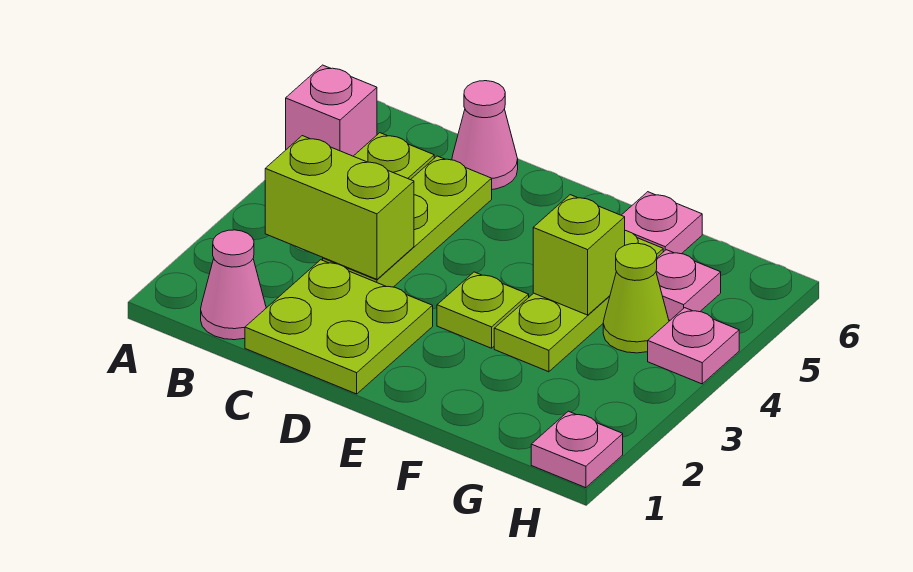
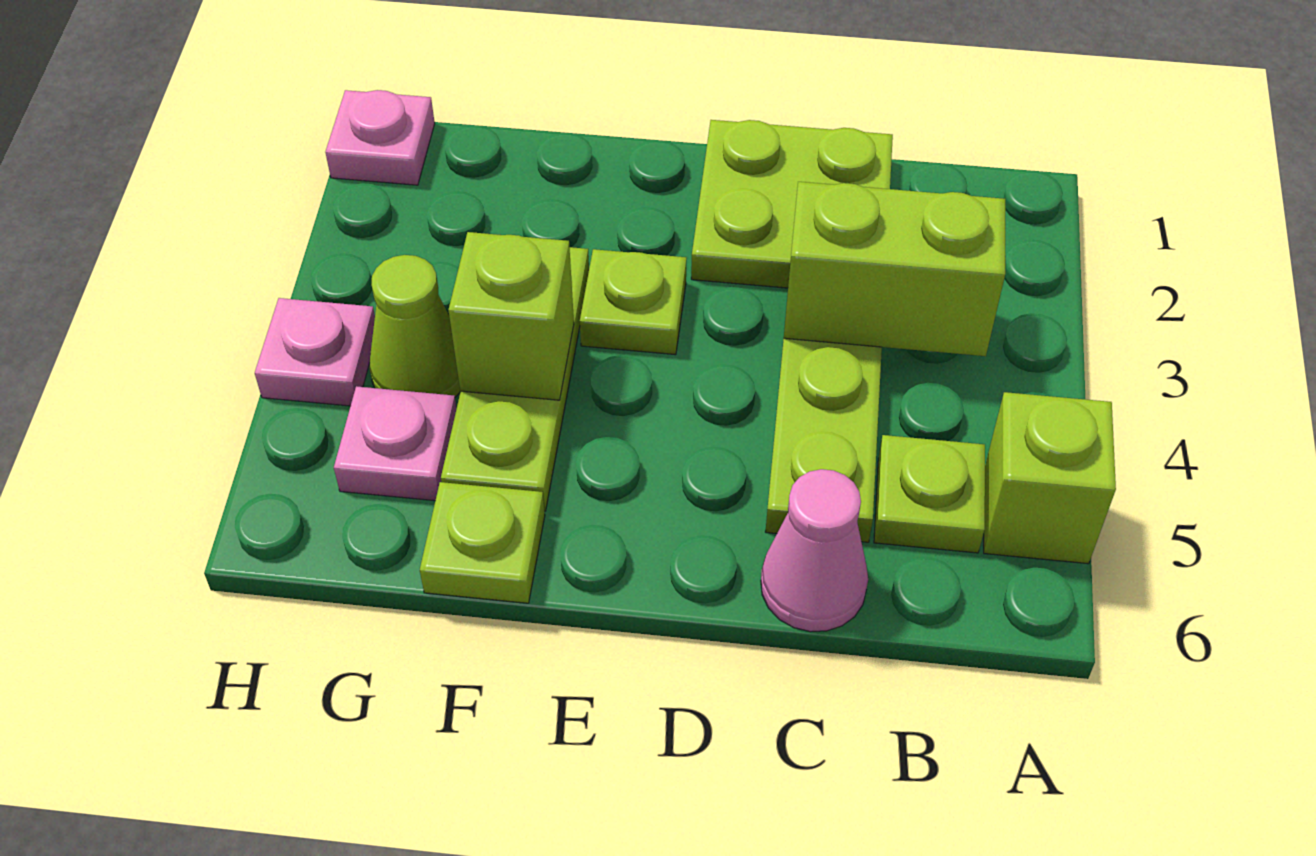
pink brick A5 level 1 -> lime brick A5 level 1
pink cone B1 level 1 -> none
pink plate F6 level 1 -> lime plate F6 level 1

